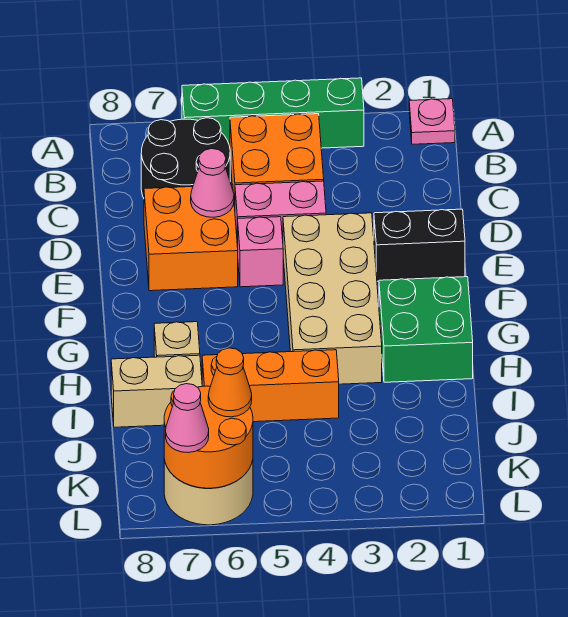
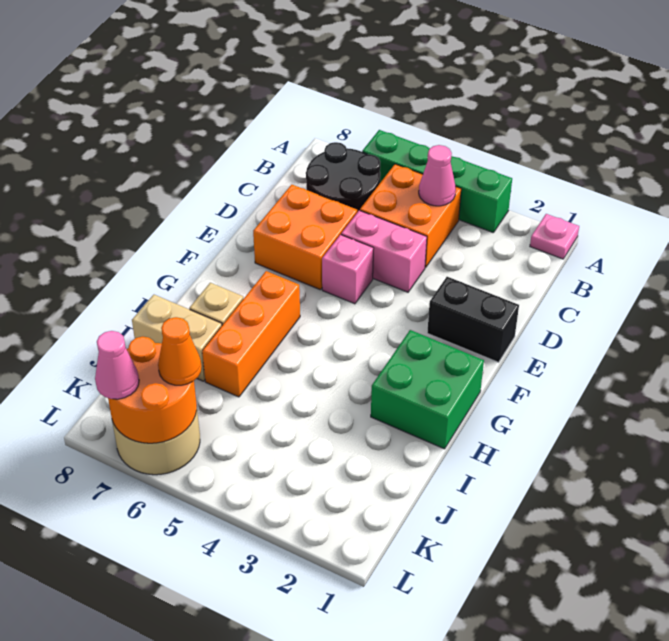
pink cone D6 level 2 -> pink cone B4 level 2
tan brick E3:H4 level 1 -> none
orange brick I4:I6 level 1 -> orange brick G6:I6 level 1

